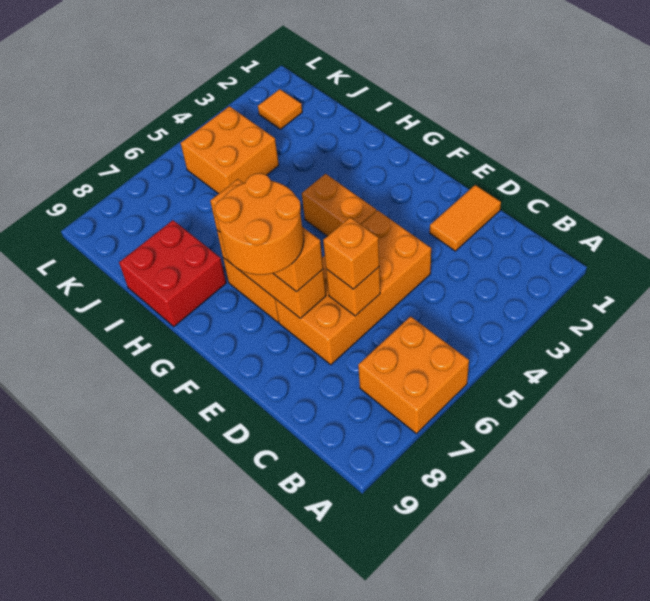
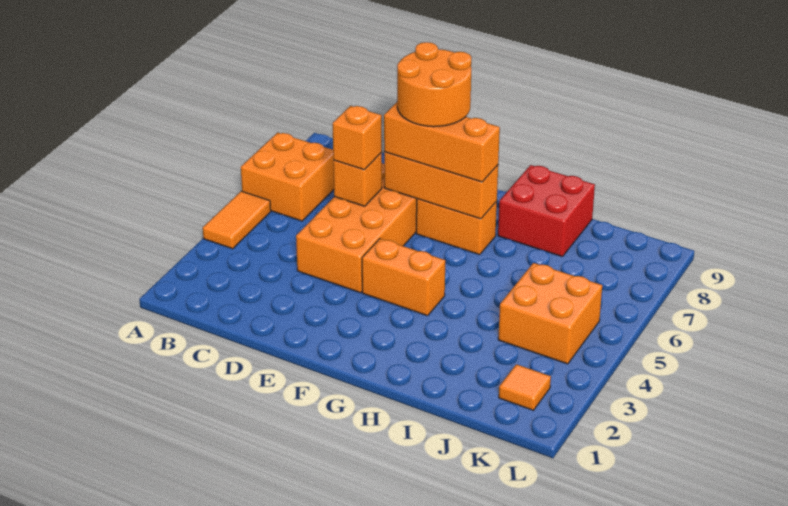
orange tile D1:D2 level 1 -> orange tile A4:A5 level 1

